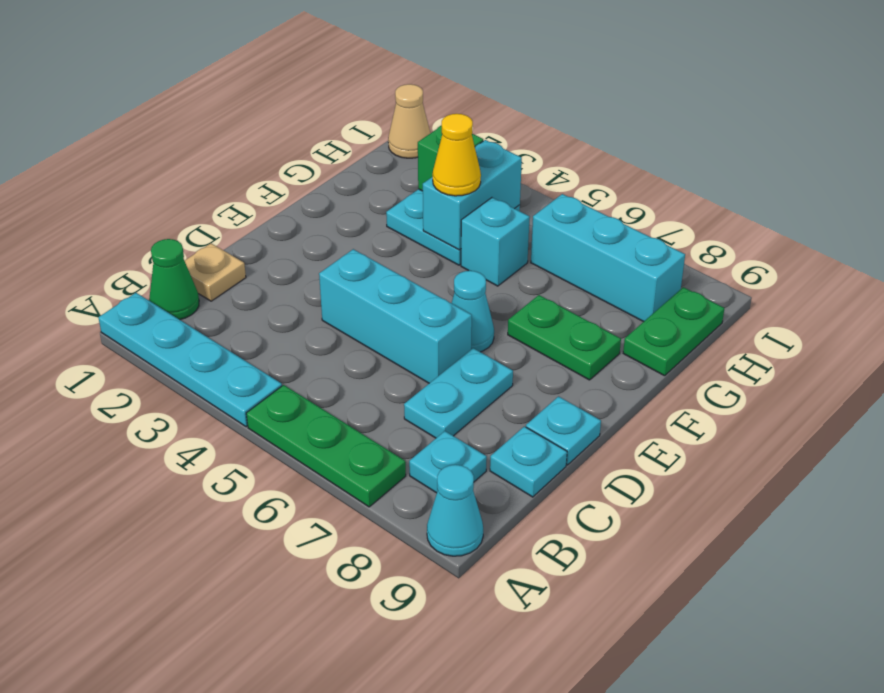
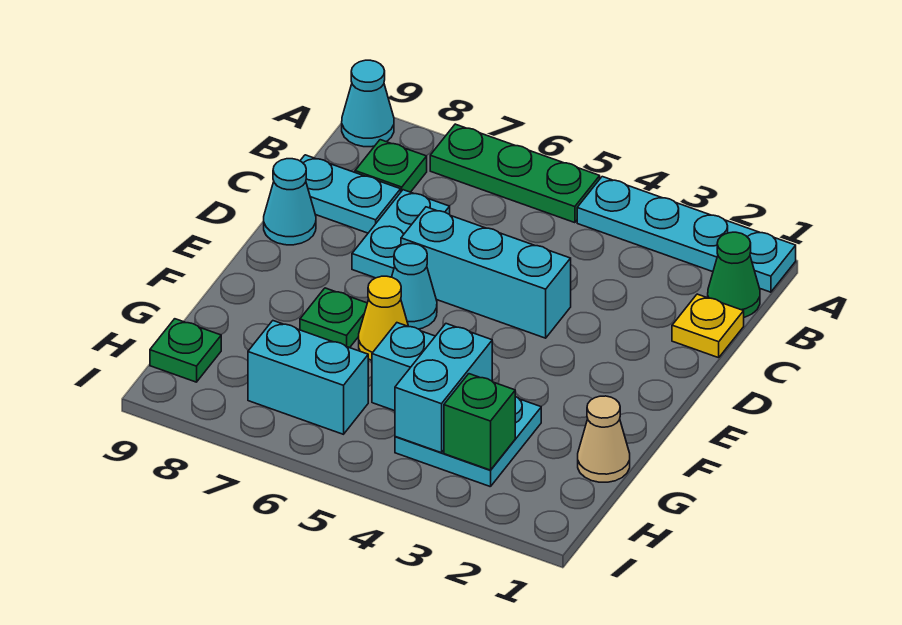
cyan plate B8 level 1 -> green plate B8 level 1
tan plate C1 level 1 -> yellow plate C1 level 1
cyan plate C9 level 1 -> cyan plate C8:C9 level 1
cyan plate D9 level 1 -> cyan cone D9 level 1
green plate F7:F8 level 1 -> green plate F7 level 1
yellow cone G4 level 3 -> yellow cone F6 level 1
green plate G9:H9 level 1 -> green plate H9 level 1
cyan brick H6:H8 level 1 -> cyan brick H6:H7 level 1
tan cone I1 level 1 -> tan cone G1 level 1

